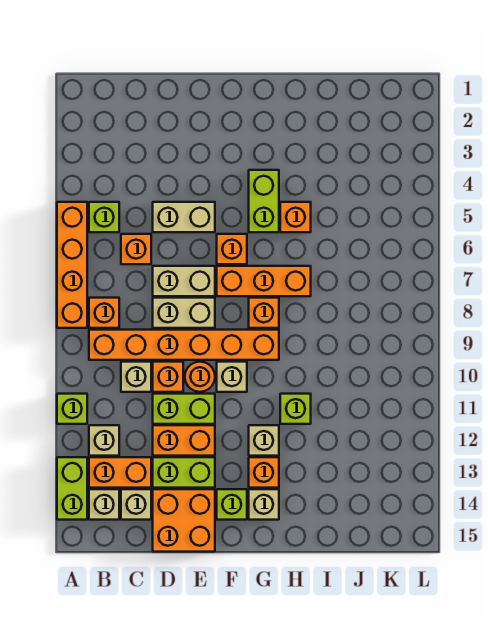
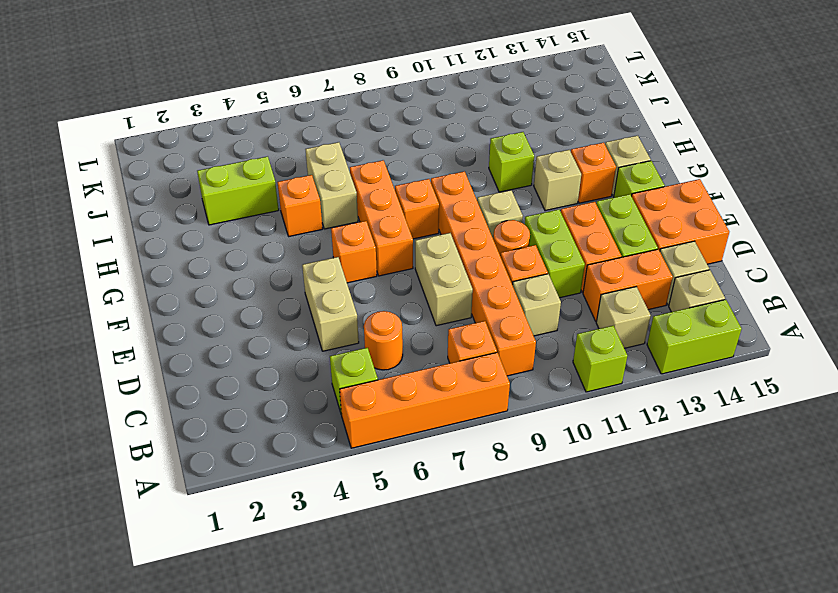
orange brick B13:C13 level 1 -> orange brick C12:C13 level 1
orange brick C6 level 1 -> orange round brick C6 level 1
tan brick D7:E7 level 1 -> tan brick H6:I6 level 1
lime brick G4:G5 level 1 -> lime brick I3:I4 level 1

